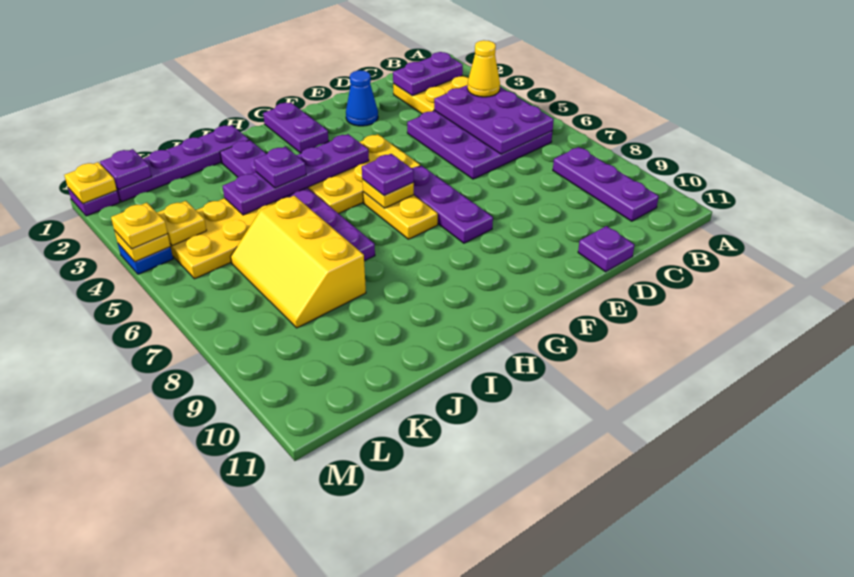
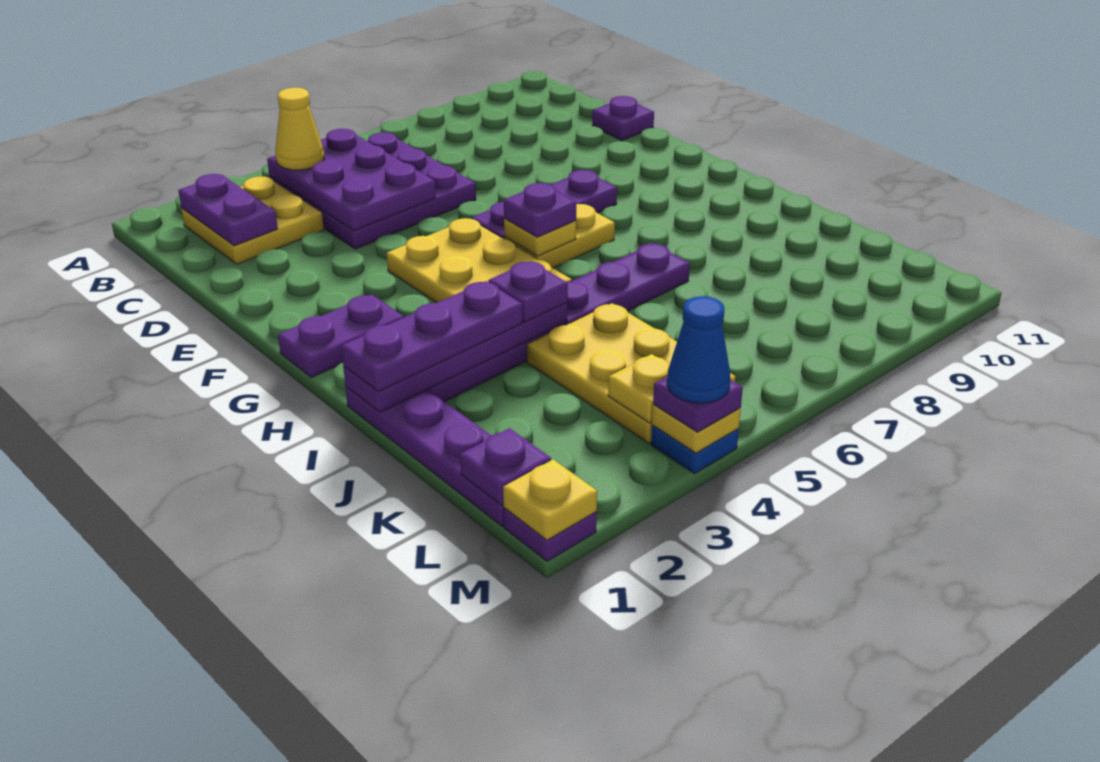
purple plate B4:C6 level 2 -> purple plate B4:D5 level 2
purple plate B8:B10 level 1 -> purple plate I1:I3 level 3
blue cone E2 level 1 -> blue cone M4 level 4
purple plate G4:J4 level 2 -> purple plate I1:I4 level 2
yellow slope J6:K8 level 1 top J -> none
yellow plate M4 level 3 -> purple plate M4 level 3

